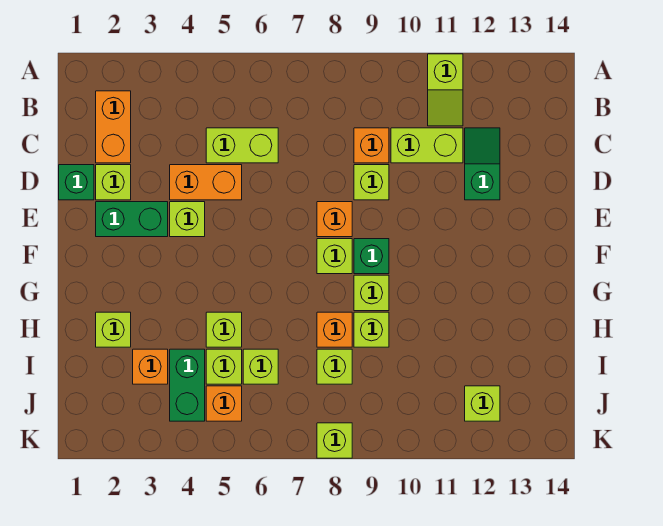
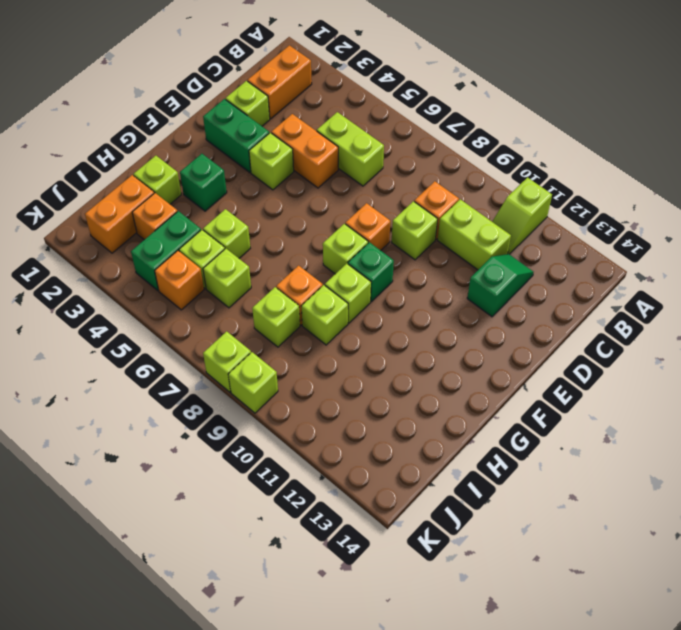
green brick D1 level 1 -> green brick G3 level 1
none -> orange brick I2:J2 level 1
lime brick J12 level 1 -> lime brick K9 level 1

